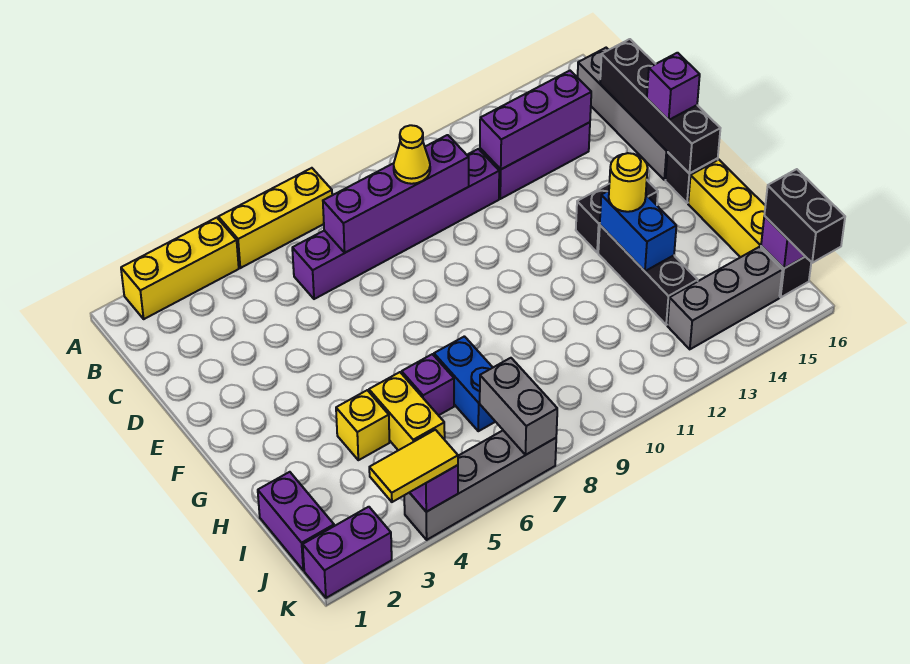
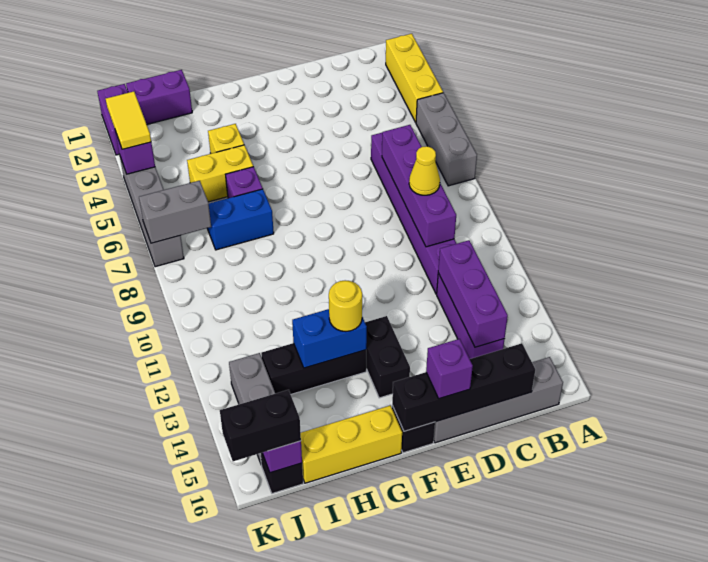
yellow brick A5:A7 level 1 -> grey brick A5:A7 level 1

